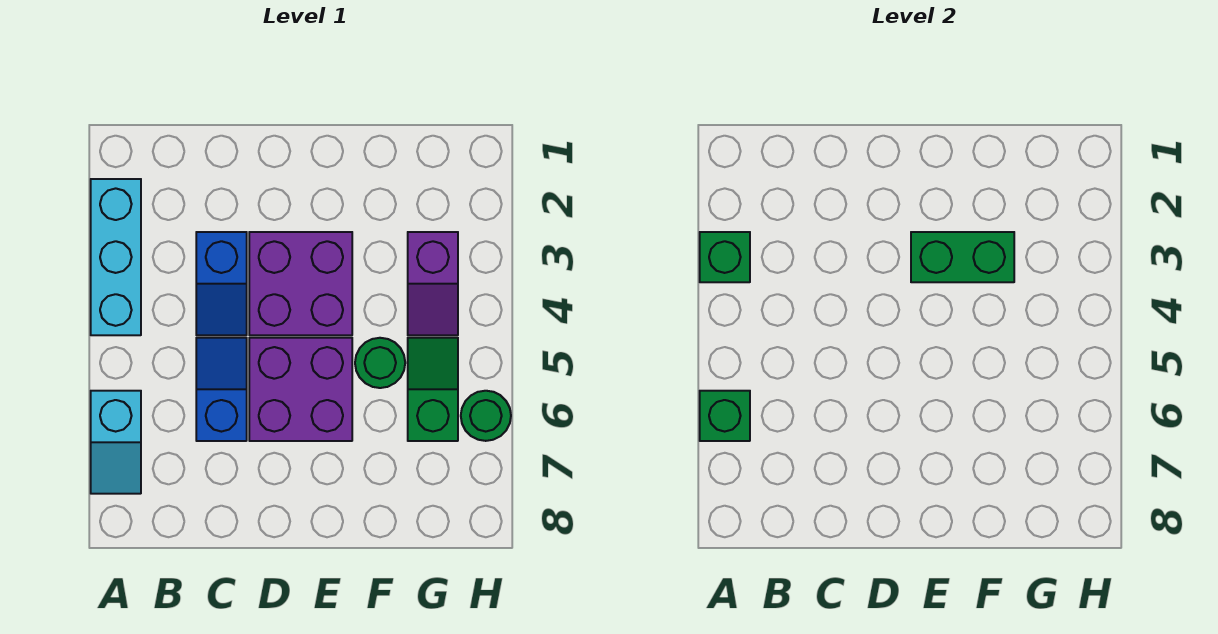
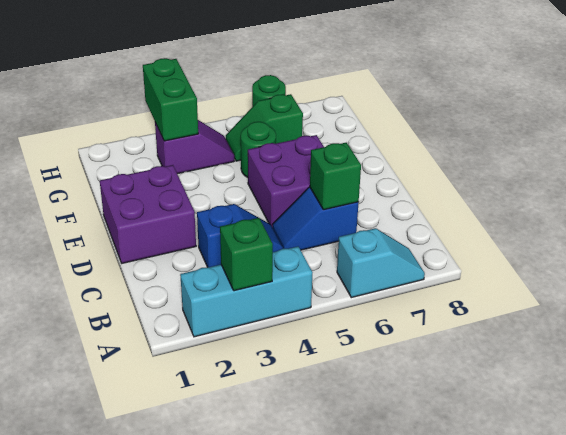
green brick A6 level 2 -> green brick C6 level 2
purple brick D3:E4 level 1 -> purple brick D1:E2 level 1
green brick E3:F3 level 2 -> green brick G3:H3 level 2

